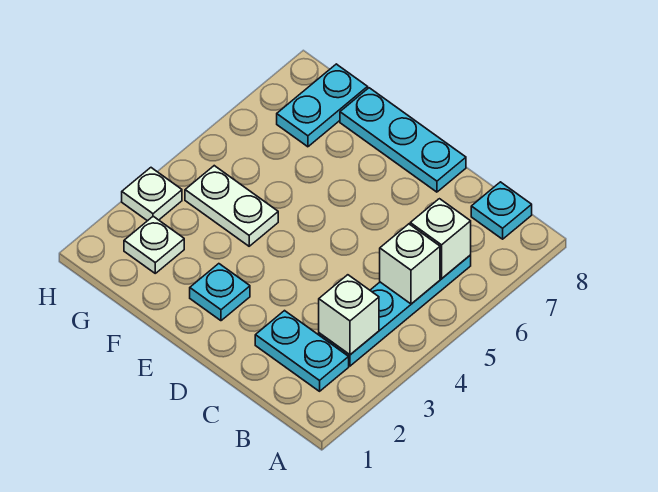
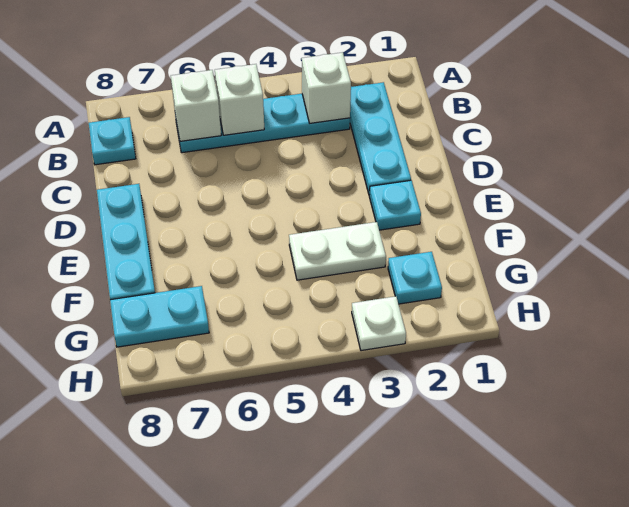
cyan plate B2:C2 level 1 -> cyan plate B2:D2 level 1
white plate F4:G4 level 1 -> white plate F3:F4 level 1
white plate G2 level 1 -> cyan plate G2 level 1

